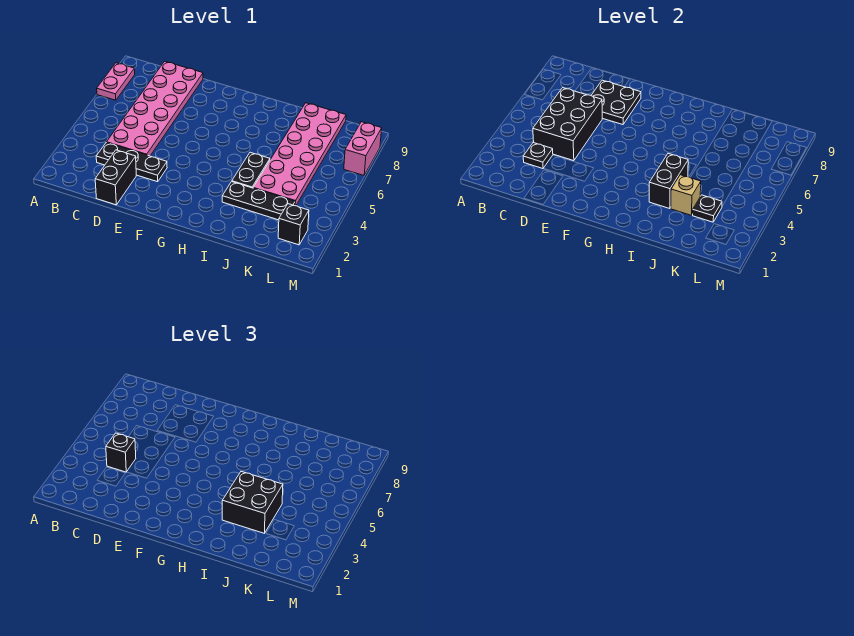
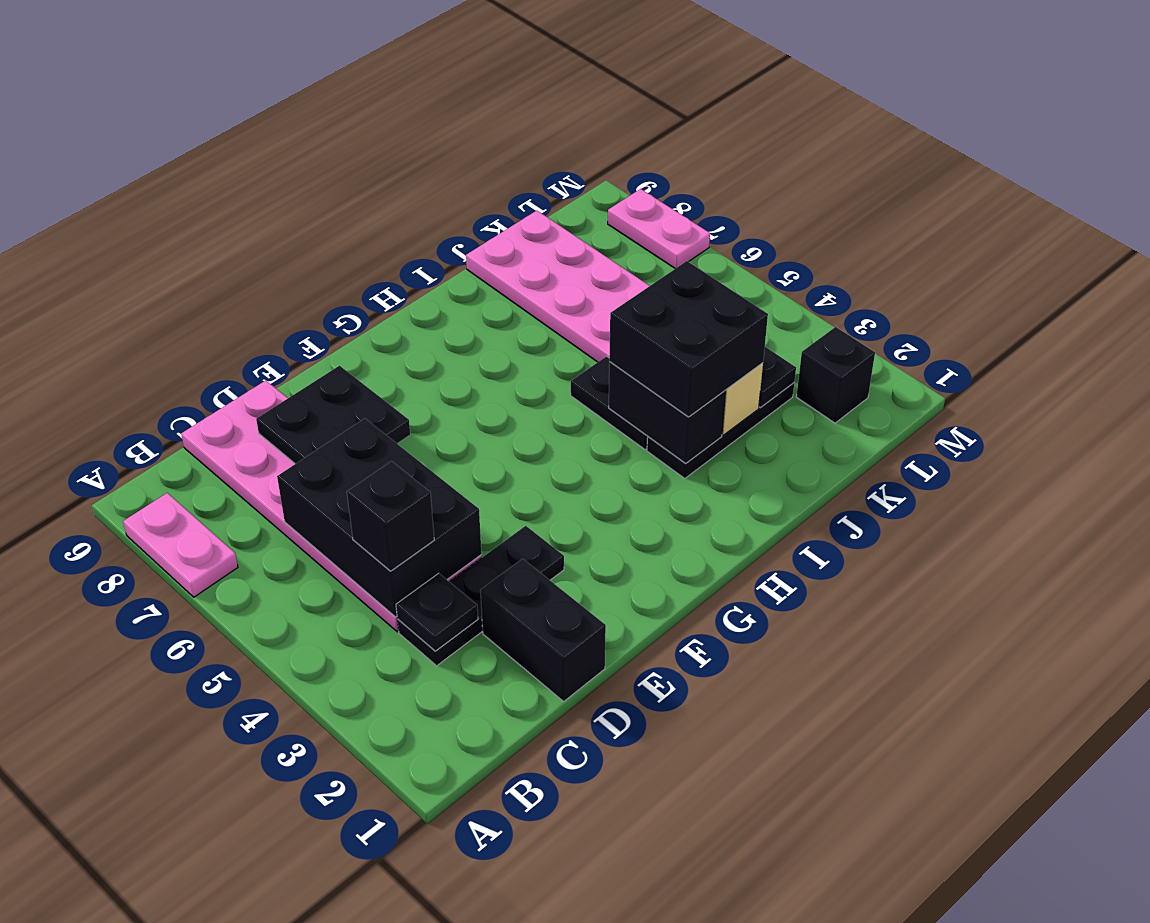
pink brick M7:M8 level 1 -> pink plate M7:M8 level 1

